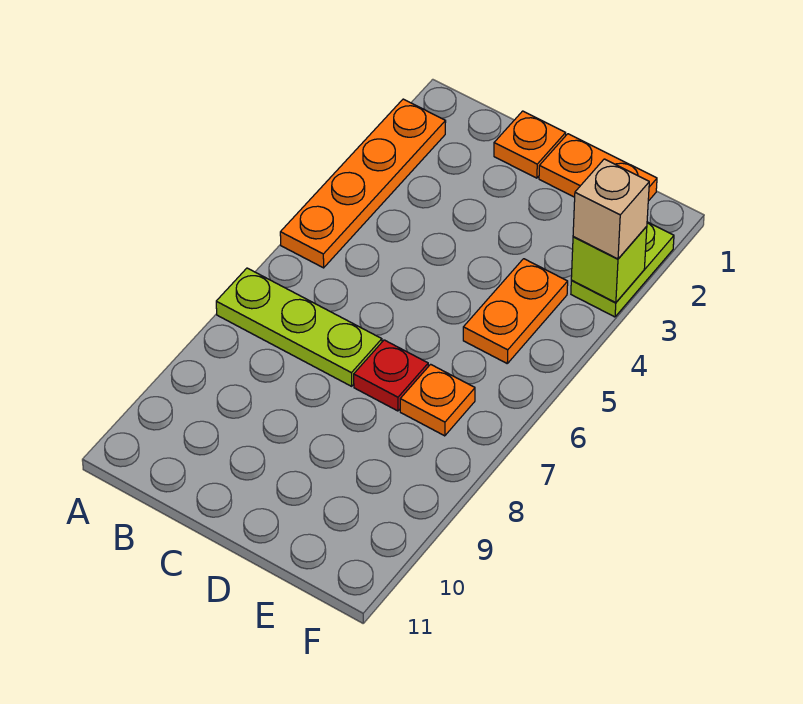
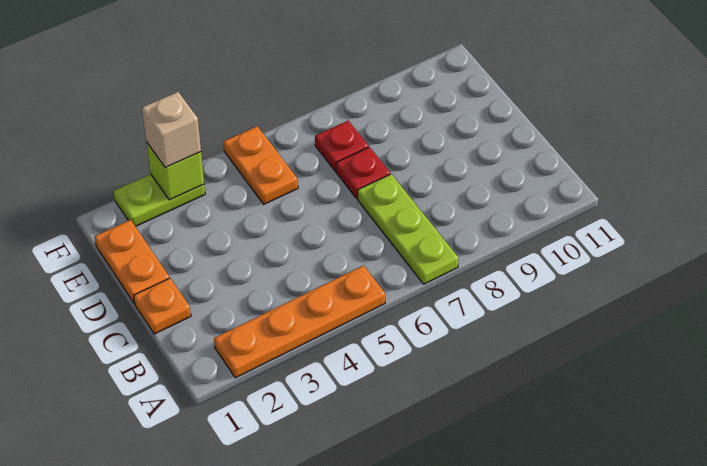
orange plate E4:E5 level 1 -> orange plate E5:F5 level 1
orange plate E7 level 1 -> red plate E7 level 1

